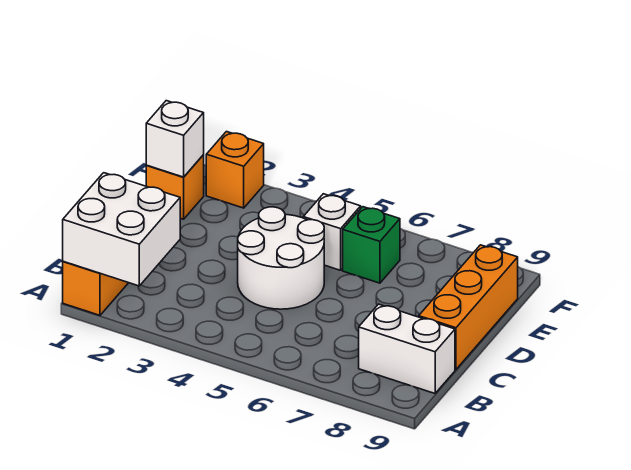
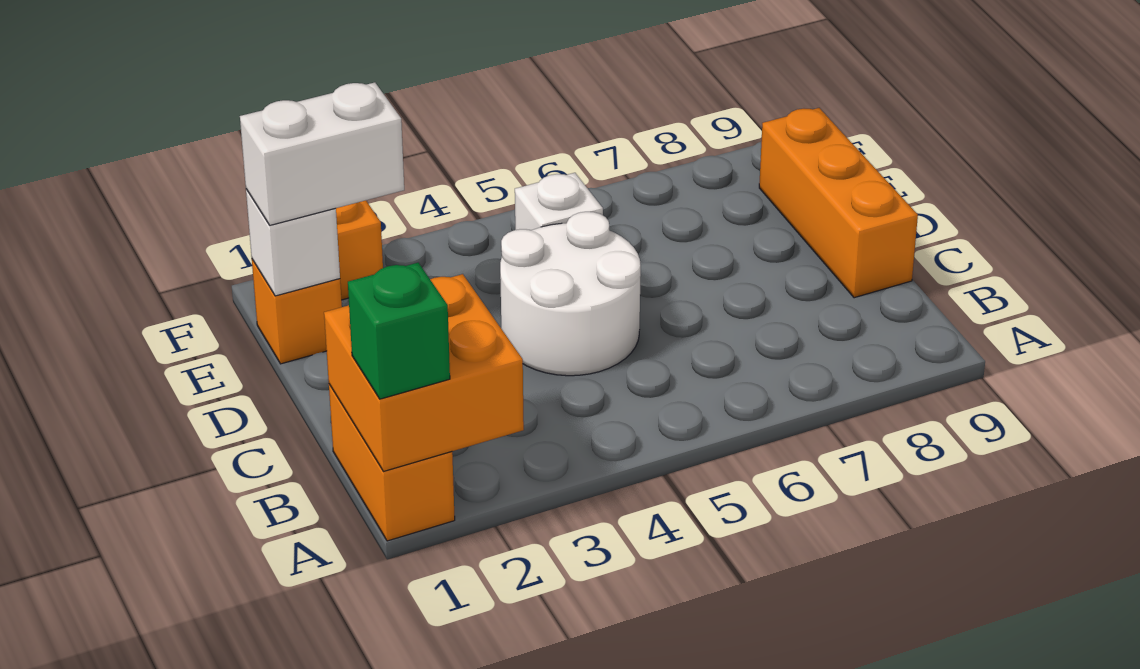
white brick A1:B2 level 2 -> orange brick A1:B2 level 2
white brick B8:B9 level 1 -> white brick E1:E2 level 3
green brick E6 level 1 -> green brick A1 level 3

